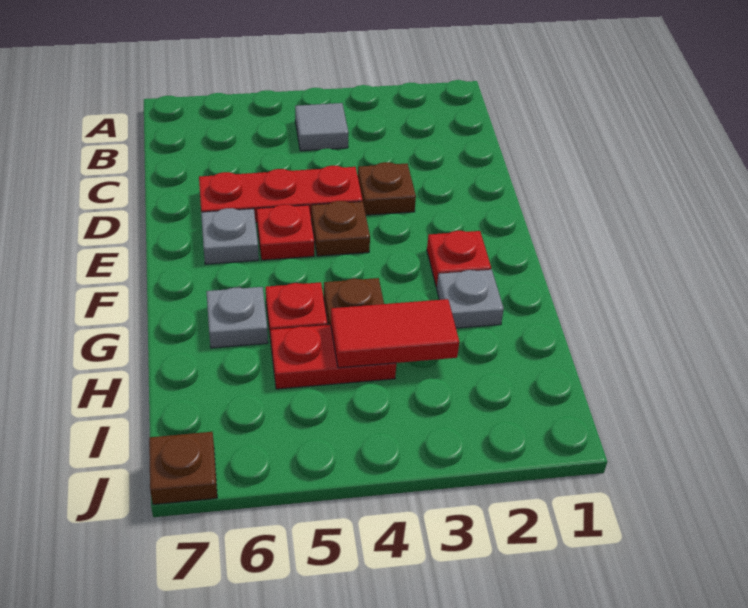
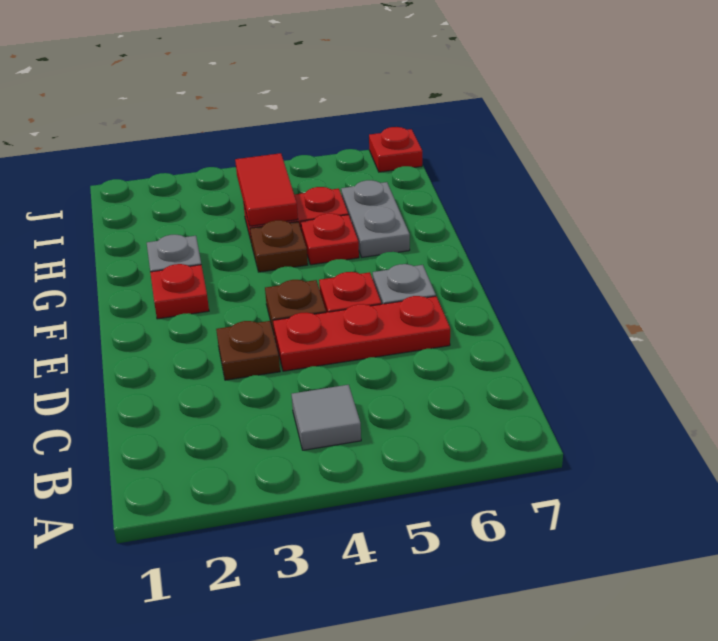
grey plate G6 level 1 -> grey plate G6:H6 level 1
red tile H3:H4 level 2 -> red tile H4:I4 level 2
brown plate J7 level 1 -> red plate J7 level 1

